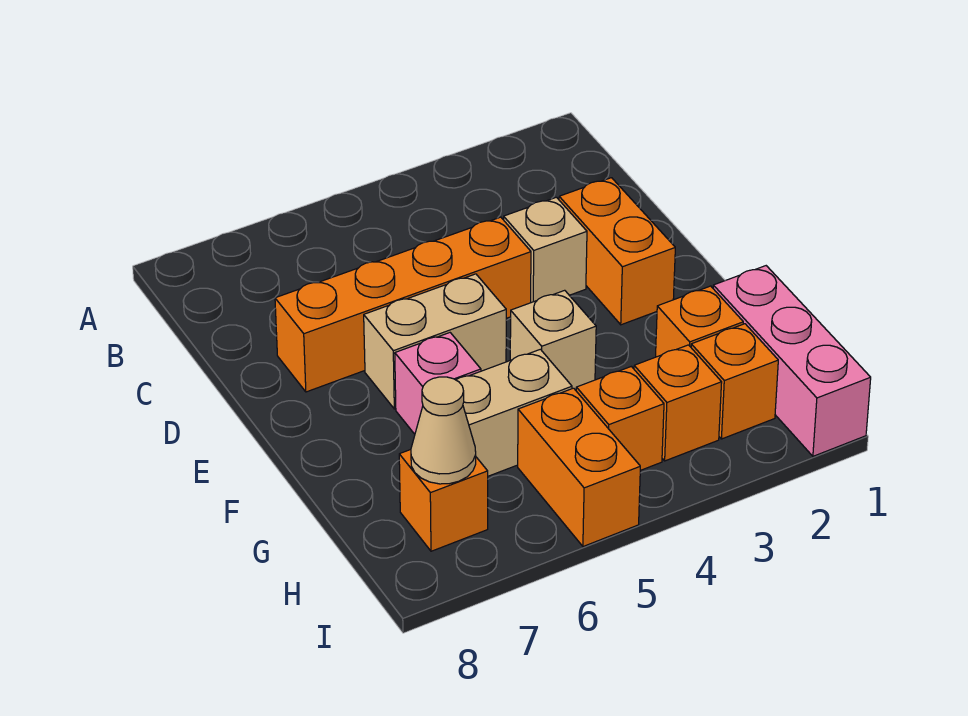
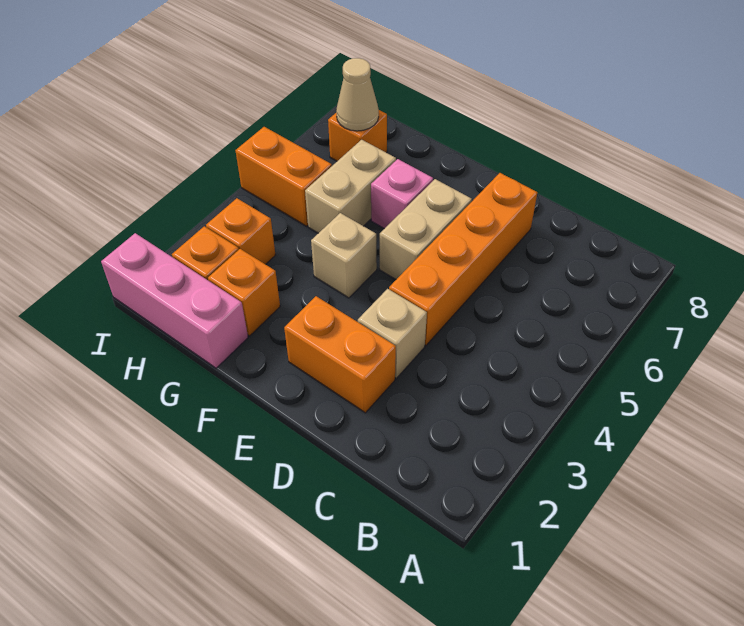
orange brick H4 level 1 -> none

